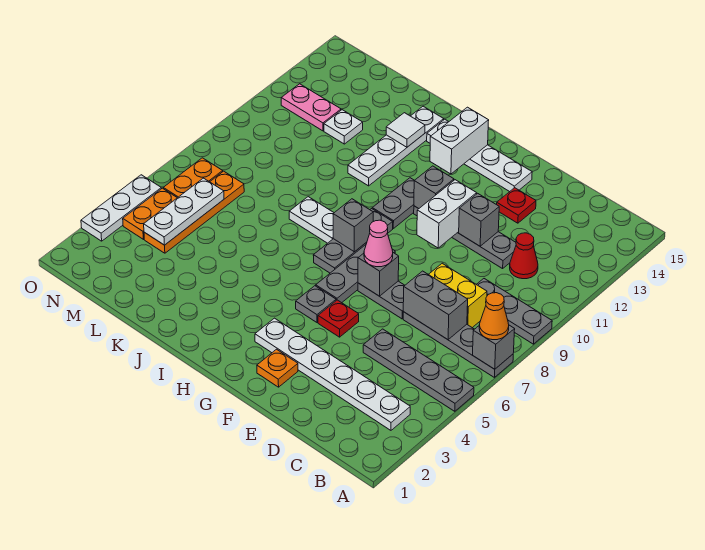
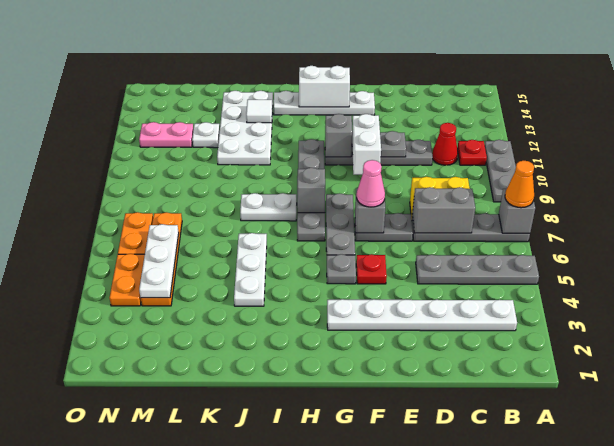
grey plate A9:C9 level 1 -> grey plate A9:A11 level 1
grey brick E11 level 2 -> grey plate E11 level 2
red plate E13 level 1 -> red plate B11 level 1
orange plate F2 level 1 -> none
white brick H13:H14 level 2 -> white brick G14:H14 level 2
white plate J11:J14 level 1 -> white plate J11:K14 level 1
white plate O3:O5 level 1 -> white plate J4:J6 level 1

